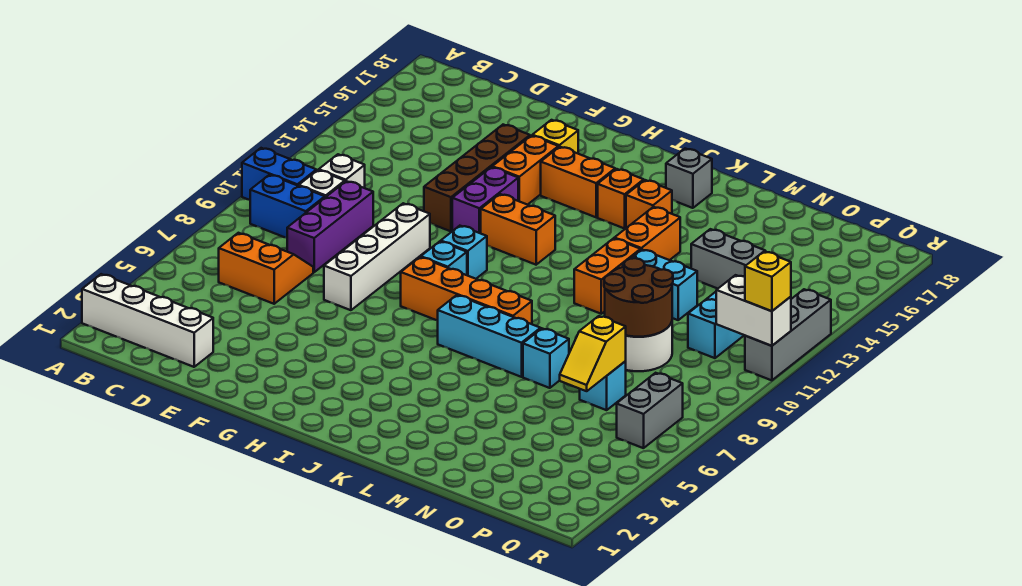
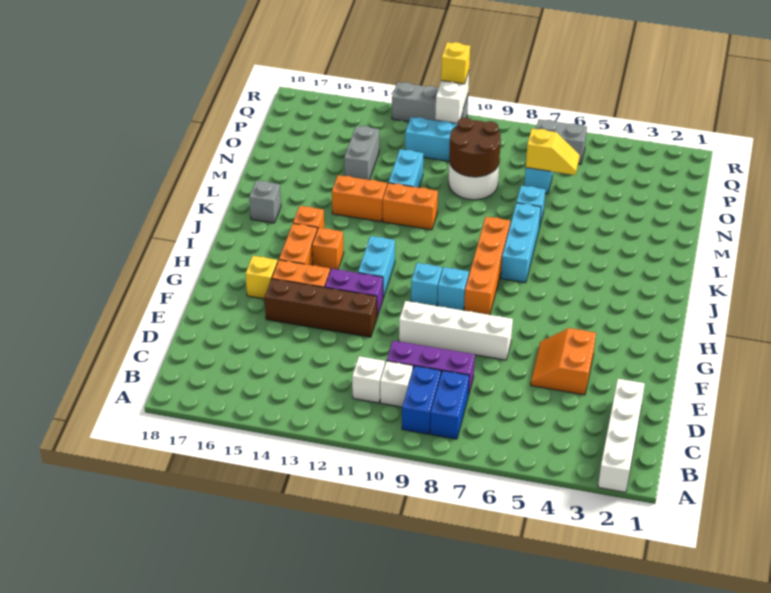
blue brick A10:B10 level 1 -> blue brick B8:C8 level 1
orange slope C6:D7 level 1 top 6 -> orange slope E4:F5 level 1 top 4
orange brick H12:I12 level 1 -> cyan brick H12:I12 level 1
orange brick K15 level 1 -> orange brick I14 level 1

